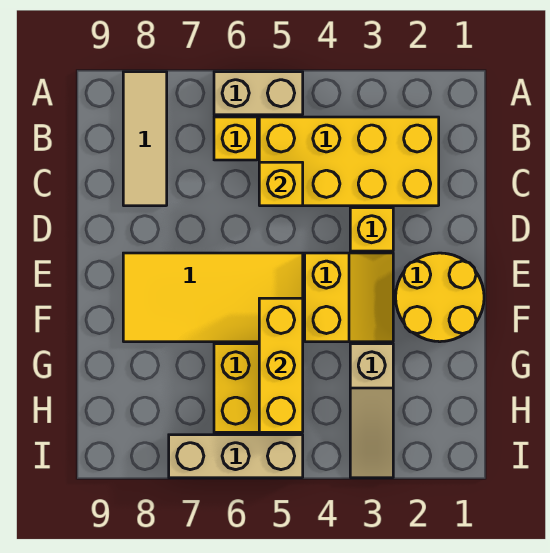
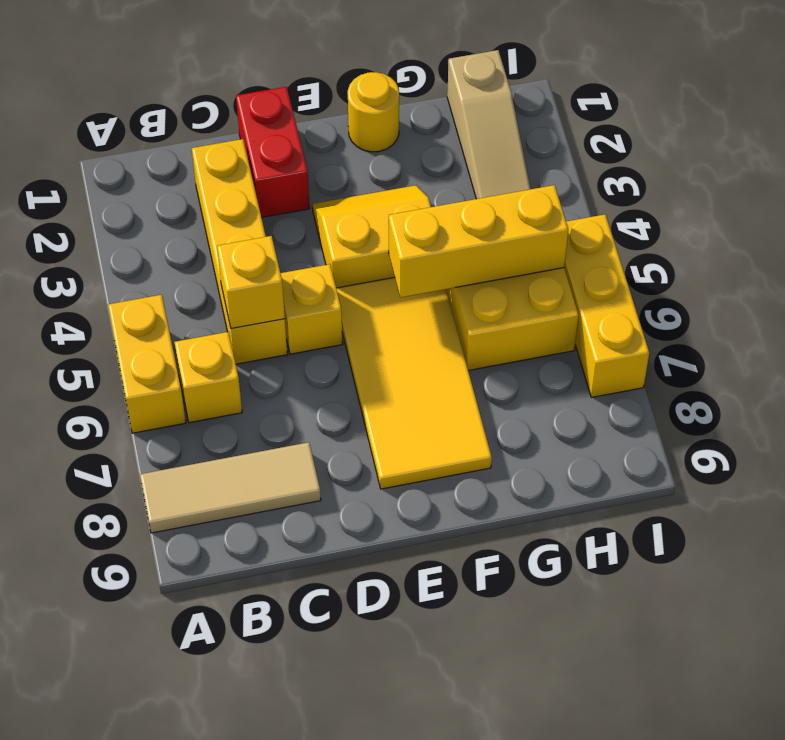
tan brick A5:A6 level 1 -> yellow brick A5:A6 level 1
yellow brick B2:C5 level 1 -> yellow brick C2:C5 level 1
none -> red brick D1:D2 level 1
yellow brick D3 level 1 -> yellow brick D5 level 1
yellow round brick E1:F2 level 1 -> yellow round brick F1 level 1
tan slope G3:I3 level 1 top G -> tan slope H1:H3 level 1 top 1
tan brick I5:I7 level 1 -> yellow brick I5:I7 level 1

